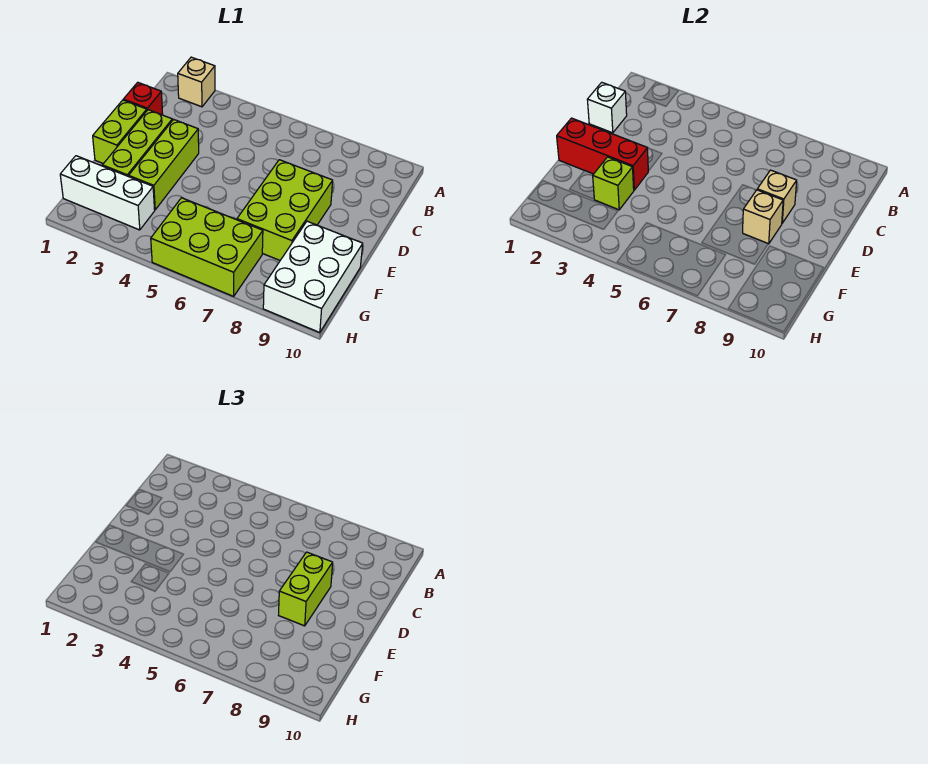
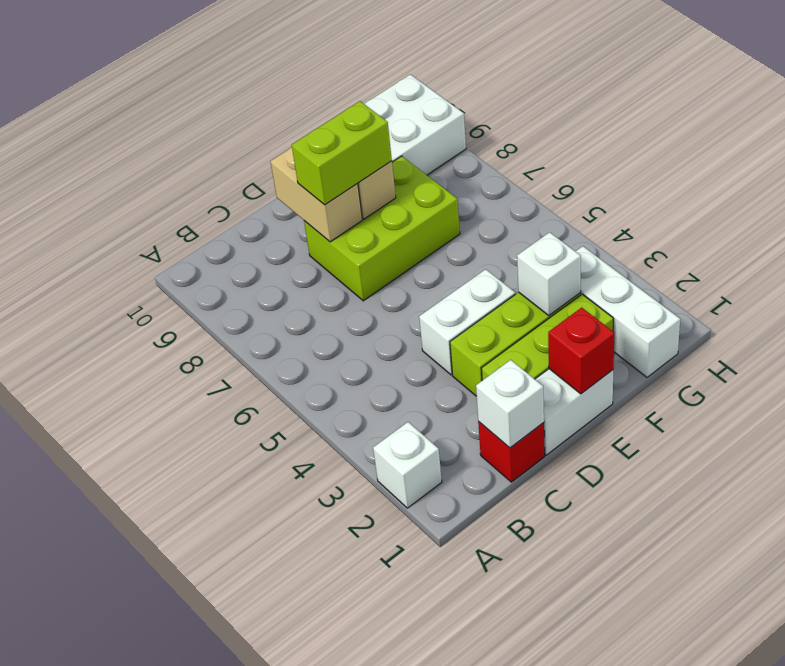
tan brick A2 level 1 -> white brick A2 level 1
lime brick D1:E1 level 1 -> white brick D1:E1 level 1
none -> white brick D4:E4 level 1
tan brick D8 level 2 -> tan brick D8:D9 level 2
red brick E1:E3 level 2 -> red brick E1 level 2
lime brick F3 level 2 -> white brick F3 level 2
lime brick G5:H7 level 1 -> none

